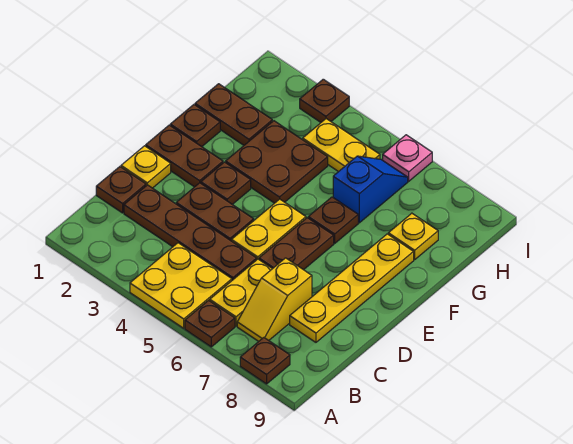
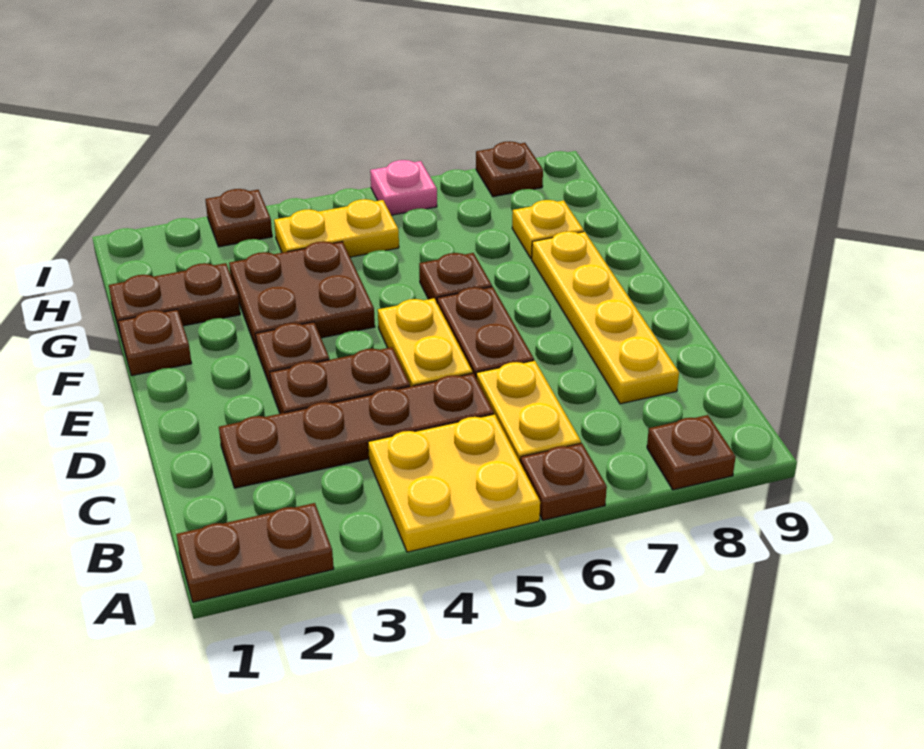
yellow slope B7:C7 level 1 top C -> none
brown plate C1 level 1 -> brown plate I8 level 1
yellow plate D1 level 1 -> none
brown plate E1:E2 level 1 -> brown plate A1:A2 level 1
blue slope G6:H6 level 1 top G -> none

